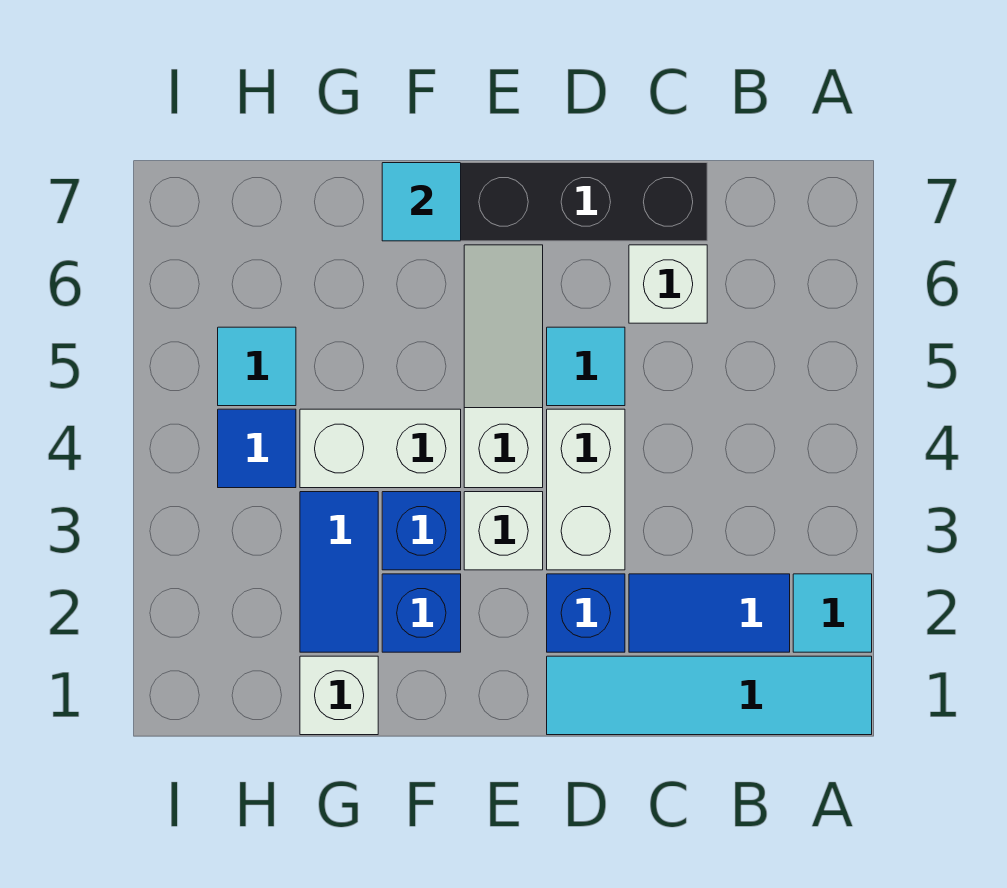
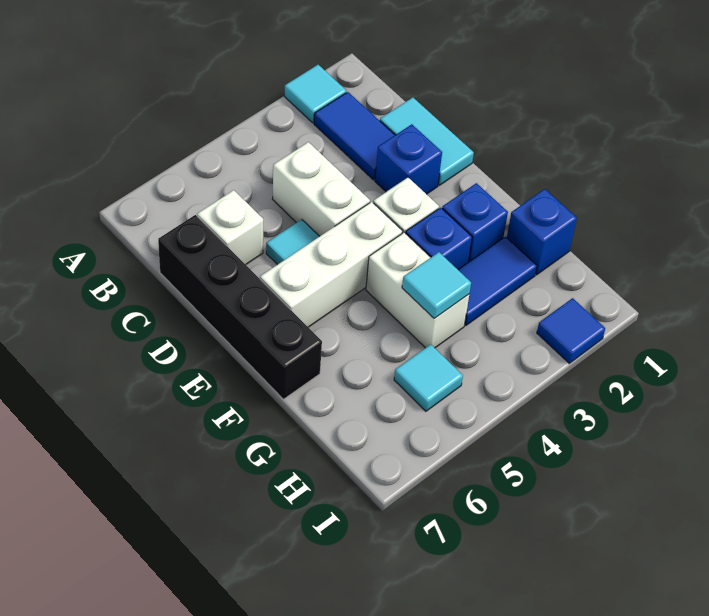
cyan tile A1:D1 level 1 -> cyan tile C1:D1 level 1
white brick D3:D4 level 1 -> white brick C4:D4 level 1
white slope E4:E6 level 1 top 4 -> white brick E4:E6 level 1
cyan tile F7 level 2 -> cyan tile G4 level 2
white brick G1 level 1 -> blue brick G1 level 1
blue tile H4 level 1 -> blue tile I2 level 1

